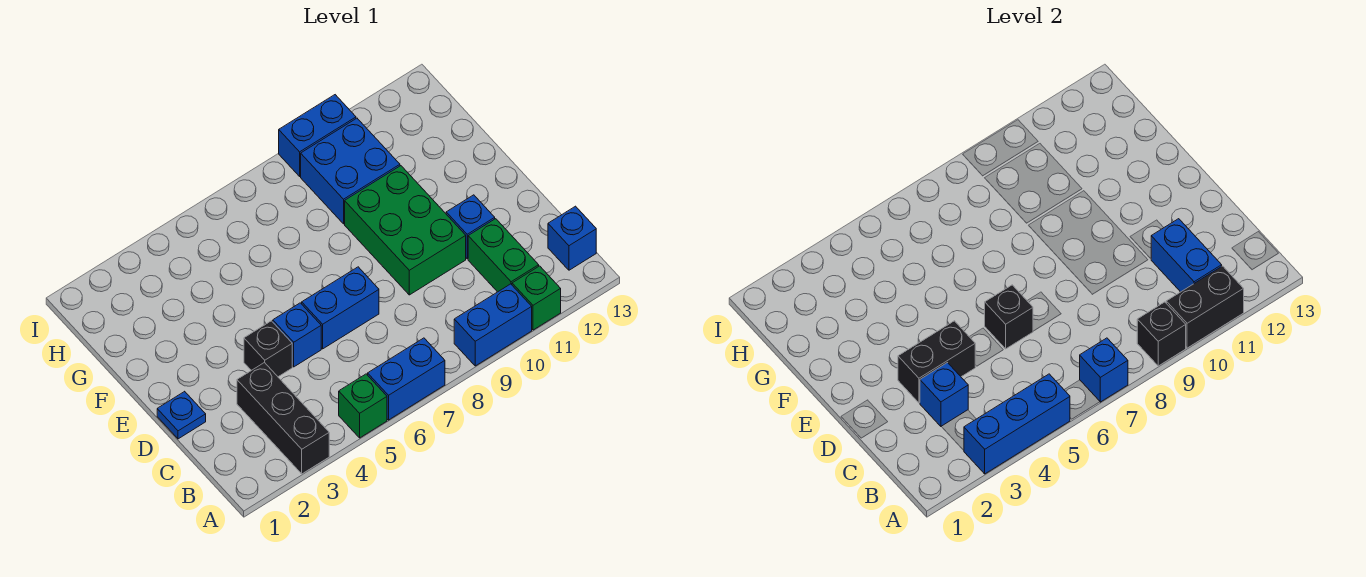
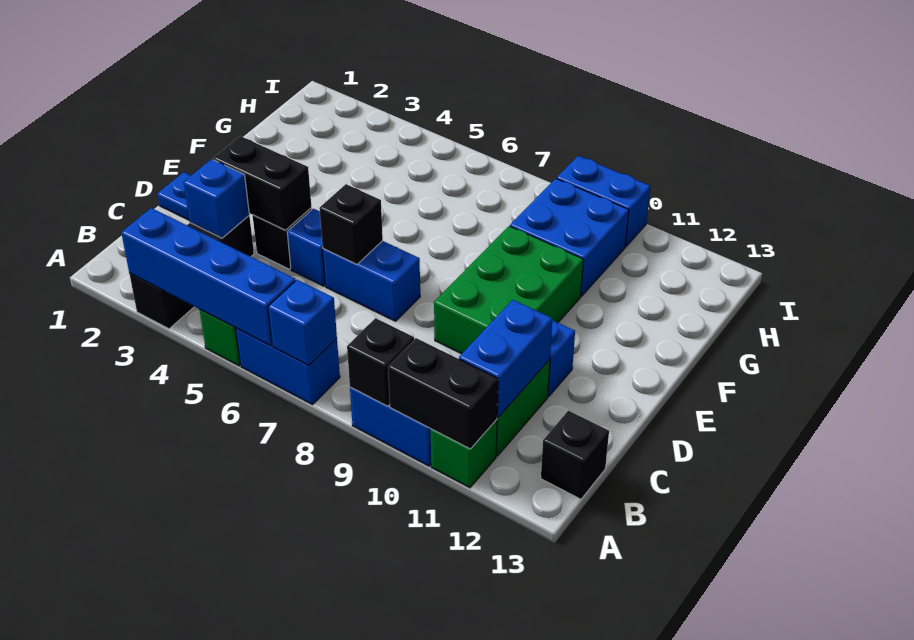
blue brick A3:A5 level 2 -> blue brick A3:A6 level 2
blue brick B13 level 1 -> black brick B13 level 1

